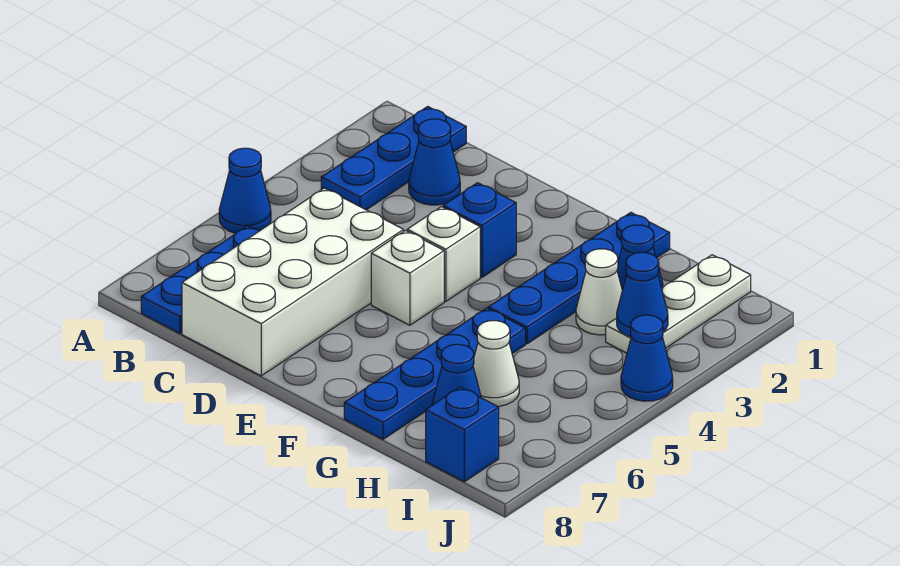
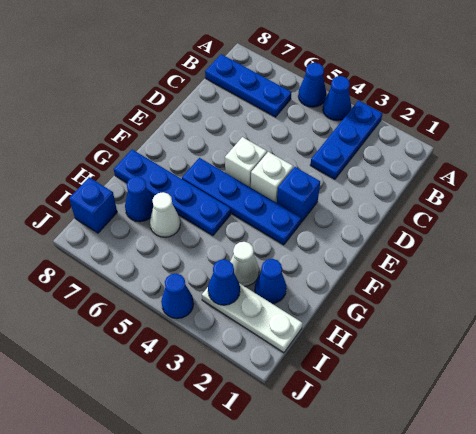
blue plate B1:B3 level 1 -> blue plate A3:C3 level 1
blue cone C2 level 1 -> blue cone A4 level 1
white brick C5:D8 level 1 -> none
blue plate G1:G4 level 1 -> blue plate F3:F6 level 1

